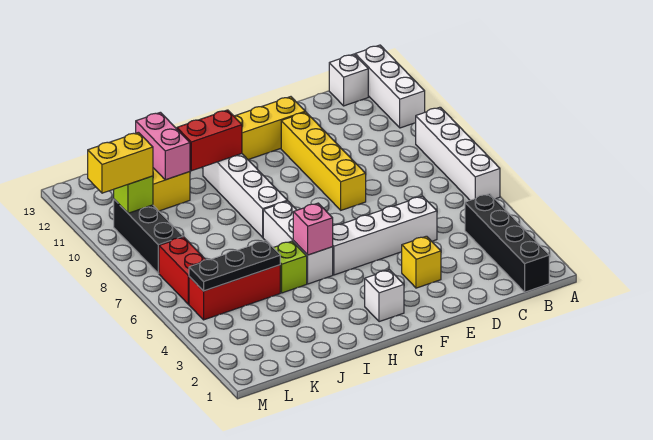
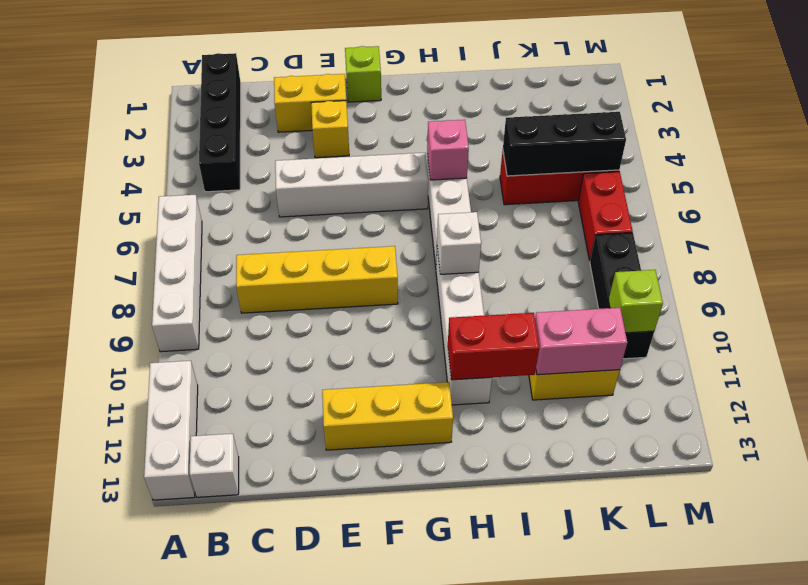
yellow brick E8:E11 level 1 -> yellow brick C8:F8 level 1
white brick G2 level 1 -> white brick H8 level 2
lime brick I5 level 1 -> lime brick F1 level 1
black plate J5:L5 level 2 -> black brick J5:L5 level 2
pink brick J11:J12 level 2 -> pink brick J11:K11 level 2
yellow brick L10:M10 level 3 -> yellow brick D2:E2 level 1

